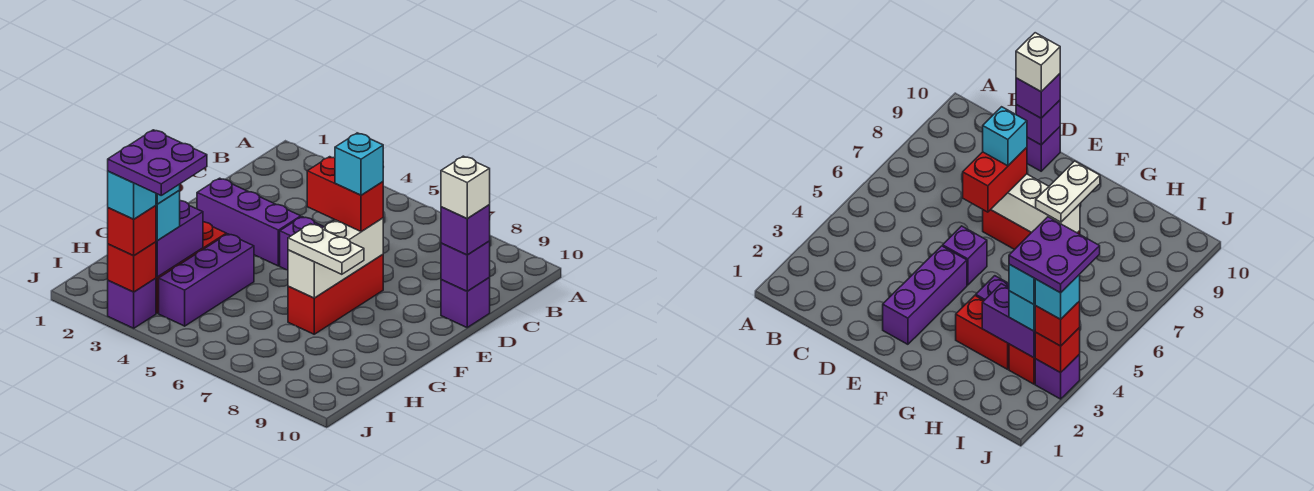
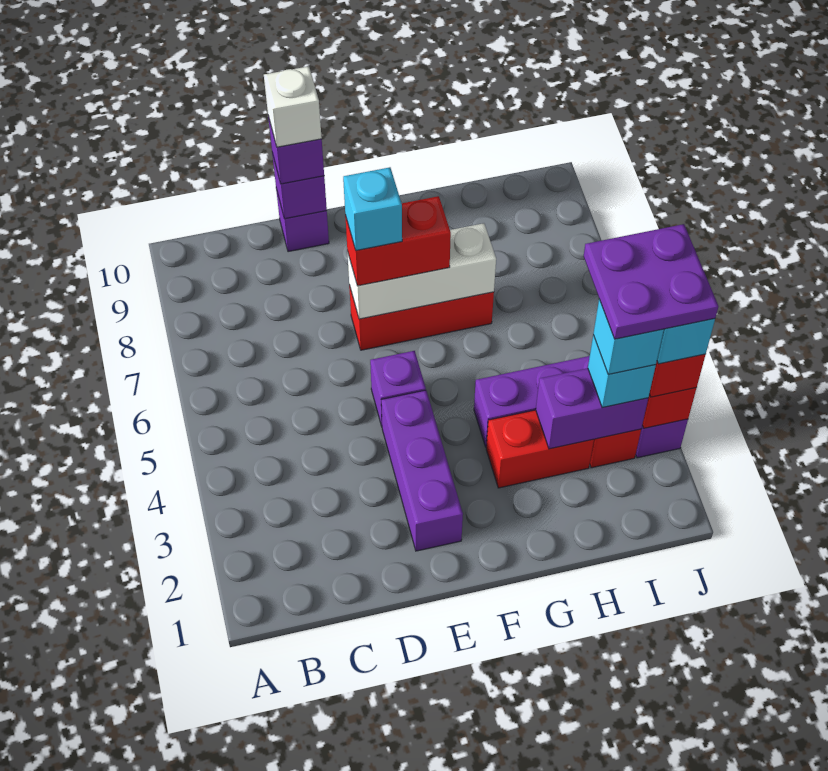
red brick E6:E7 level 3 -> red brick E7:F7 level 3
white plate G7:G8 level 3 -> none

